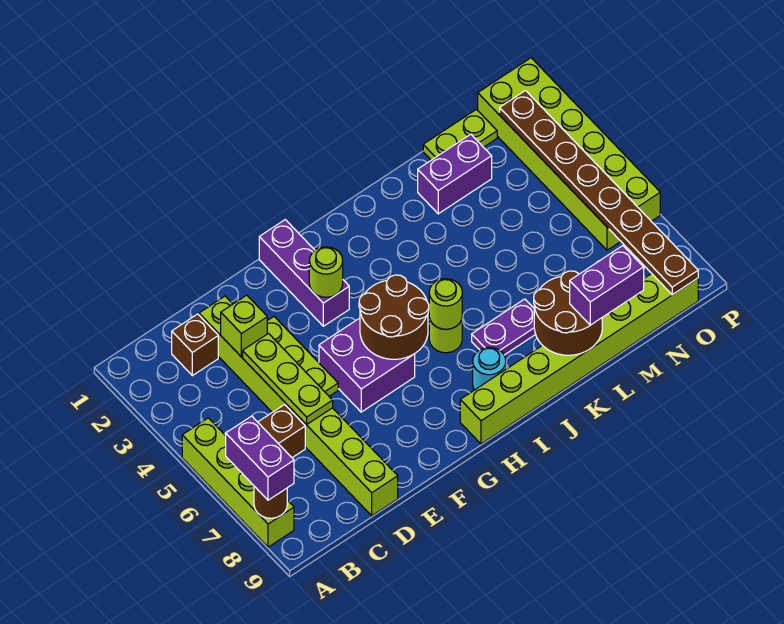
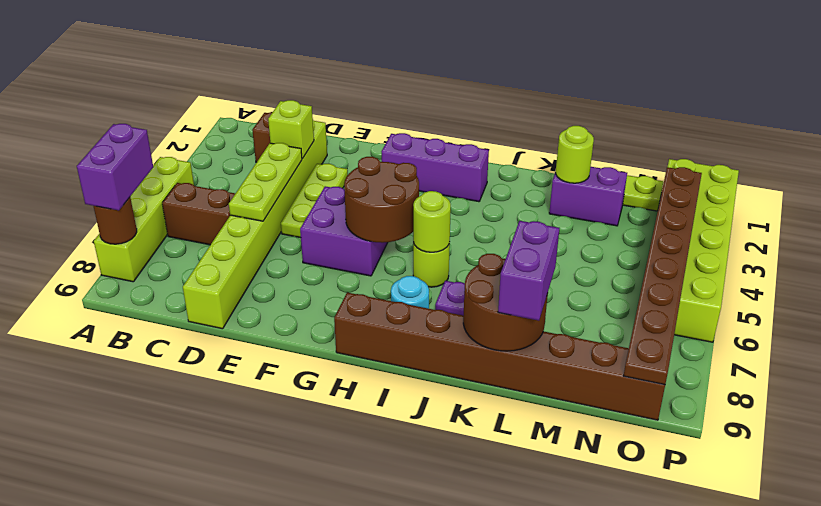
purple brick G1:G3 level 1 -> purple brick G2:I2 level 1
lime round brick G3 level 2 -> lime round brick L2 level 2
lime brick H9:O9 level 1 -> brown brick H9:O9 level 1
purple brick L9:M9 level 3 -> purple brick L8:L9 level 3

